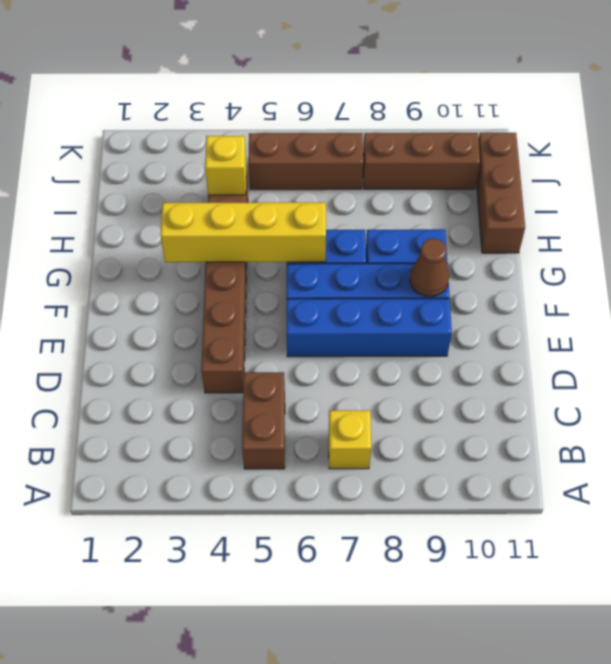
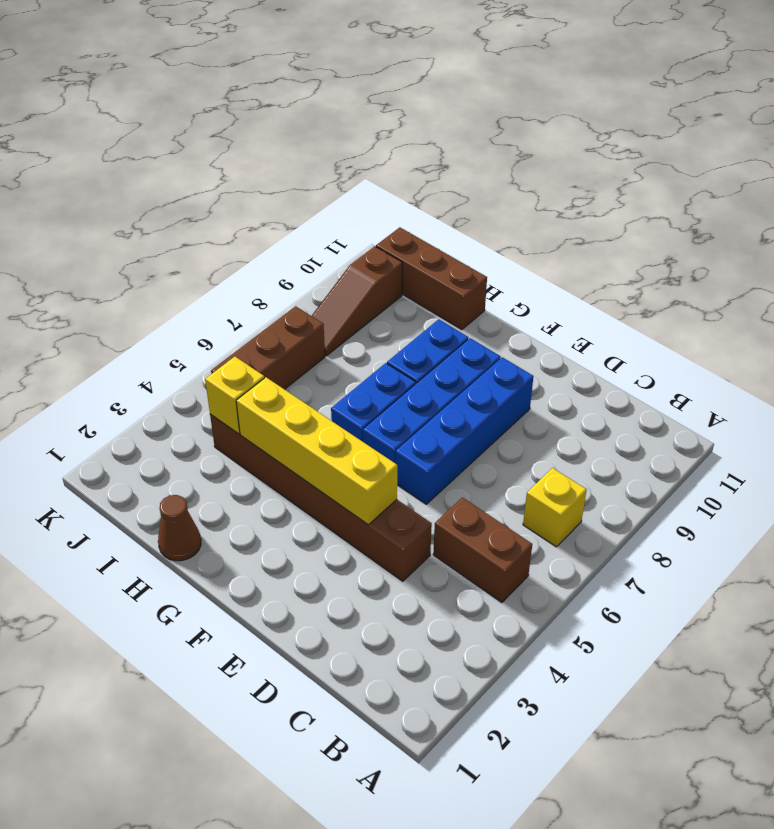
brown cone F9 level 2 -> brown cone H1 level 1
yellow brick G3:G6 level 2 -> yellow brick E4:H4 level 2
brown brick J8:J10 level 1 -> brown slope J8:J10 level 1 top 10

